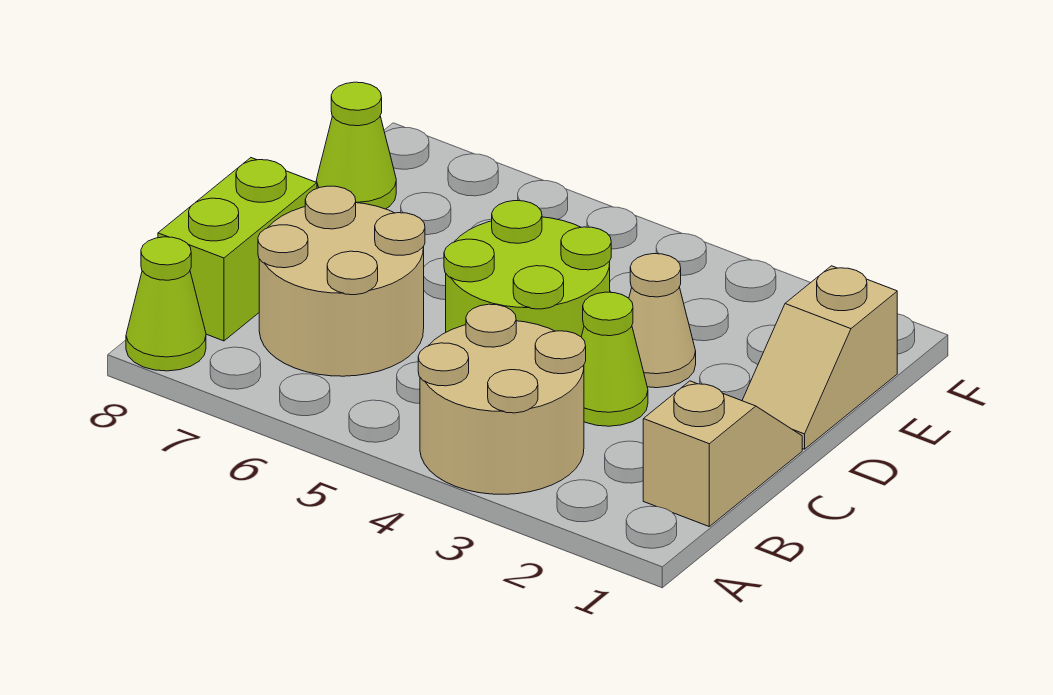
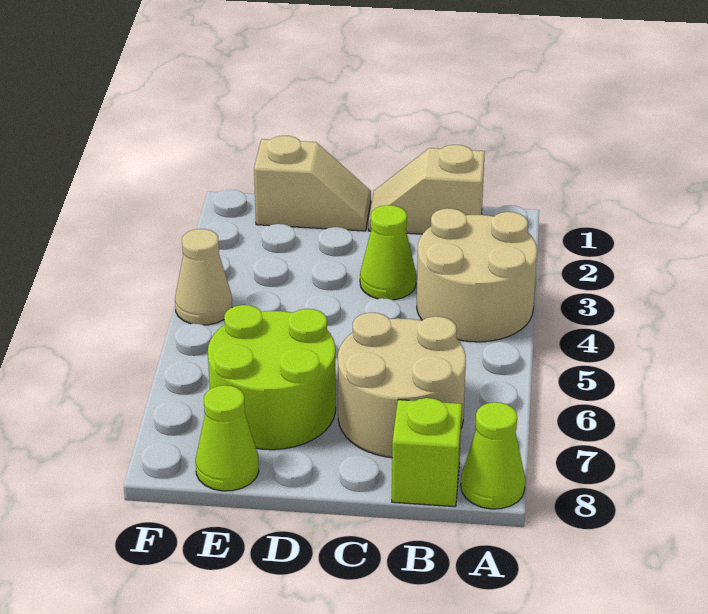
lime brick B8:C8 level 1 -> lime brick B8 level 1
lime round brick C4:D5 level 1 -> lime round brick D6:E7 level 1
tan cone D3 level 1 -> tan cone F4 level 1

